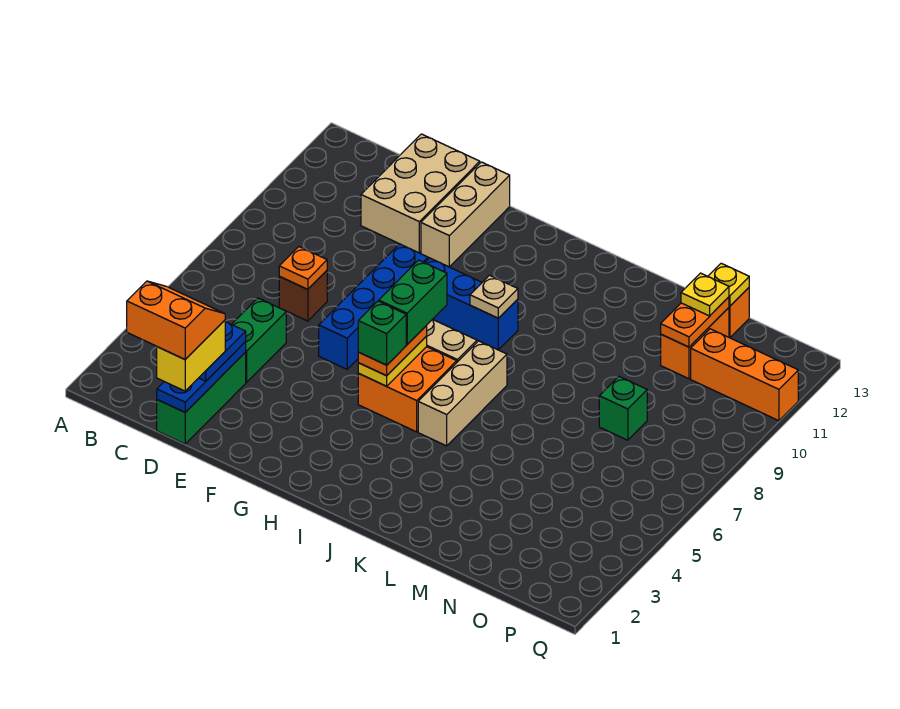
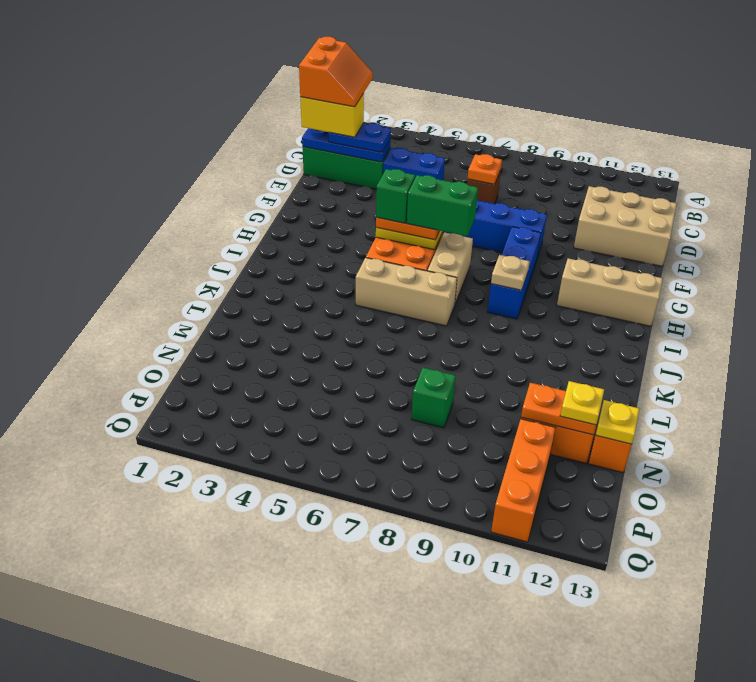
green brick D4:D5 level 1 -> blue brick D4:D5 level 1
tan brick F11:F13 level 1 -> tan brick H11:H13 level 1

